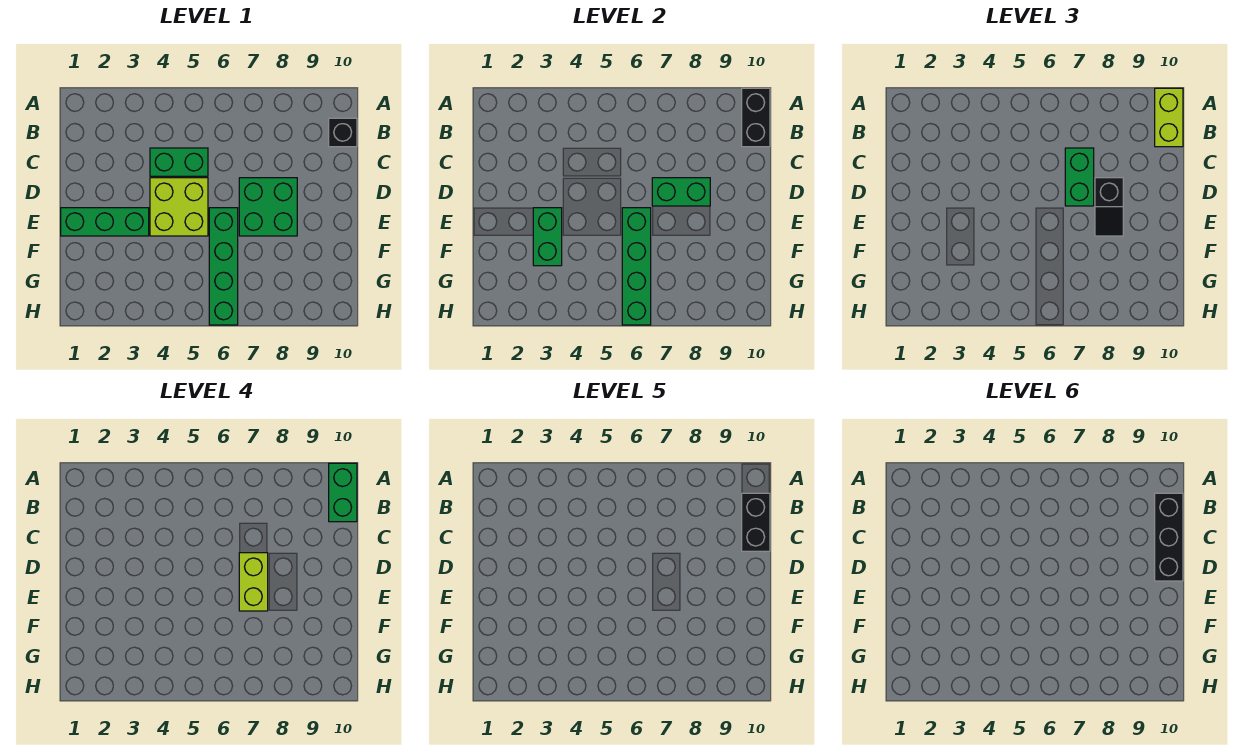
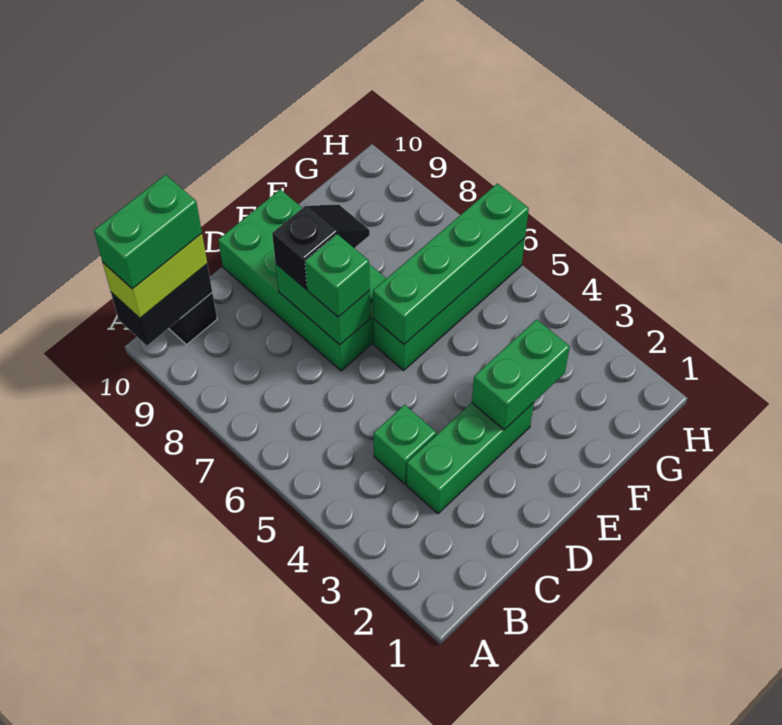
black brick B10:C10 level 5 -> none
black brick B10:D10 level 6 -> none
green brick C4:C5 level 1 -> green brick C4 level 1
green brick C7:D7 level 3 -> green brick D7 level 3
lime brick D4:E5 level 1 -> none
green brick D7:E8 level 1 -> green brick D7:E10 level 1
lime brick D7:E7 level 4 -> none
green brick E1:E3 level 1 -> green brick C3:E3 level 1

